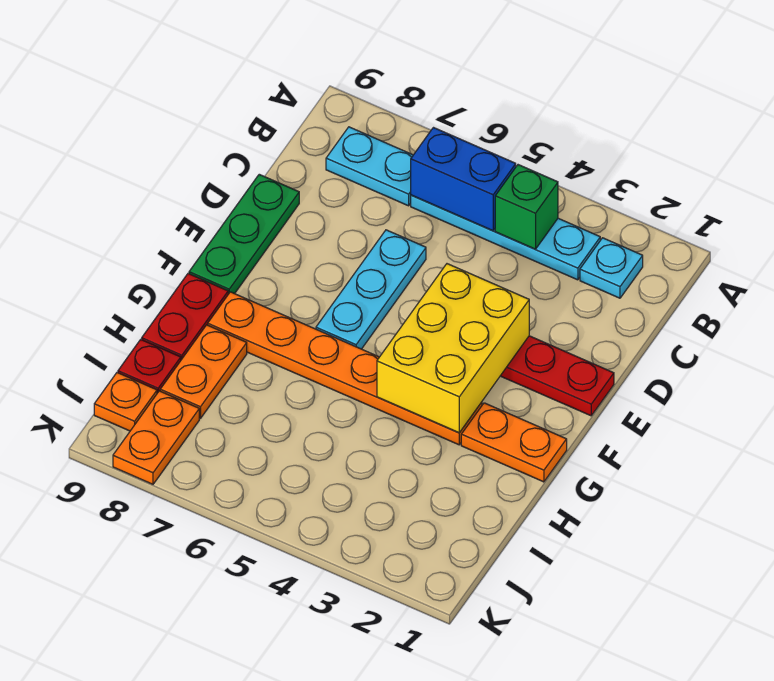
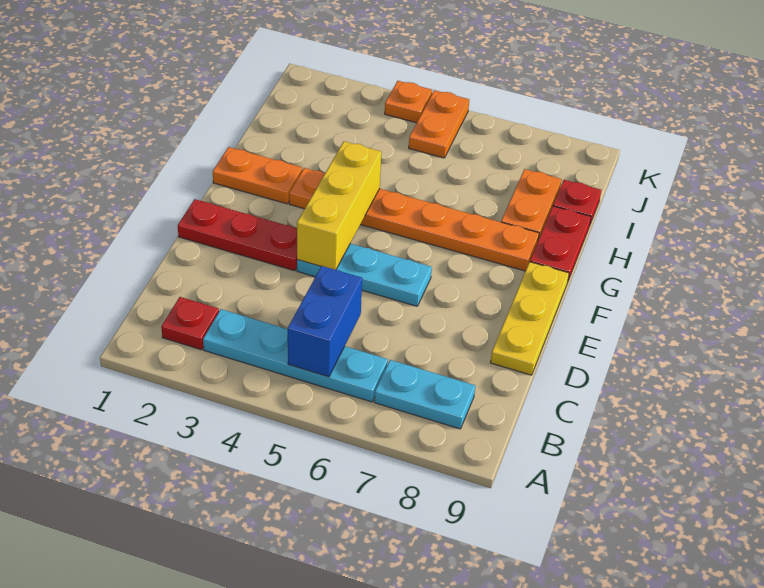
cyan plate B2 level 1 -> red plate B2 level 1
green brick B4 level 2 -> none
blue brick B5:B6 level 2 -> blue brick B5:C5 level 2
cyan plate D6:F6 level 1 -> cyan plate E4:E6 level 1
green plate D9:F9 level 1 -> yellow plate D9:F9 level 1
yellow brick E3:G4 level 2 -> yellow brick E4:G4 level 2
orange plate J8:K8 level 1 -> orange plate J5:K5 level 1
orange plate J9 level 1 -> orange plate K4 level 1

